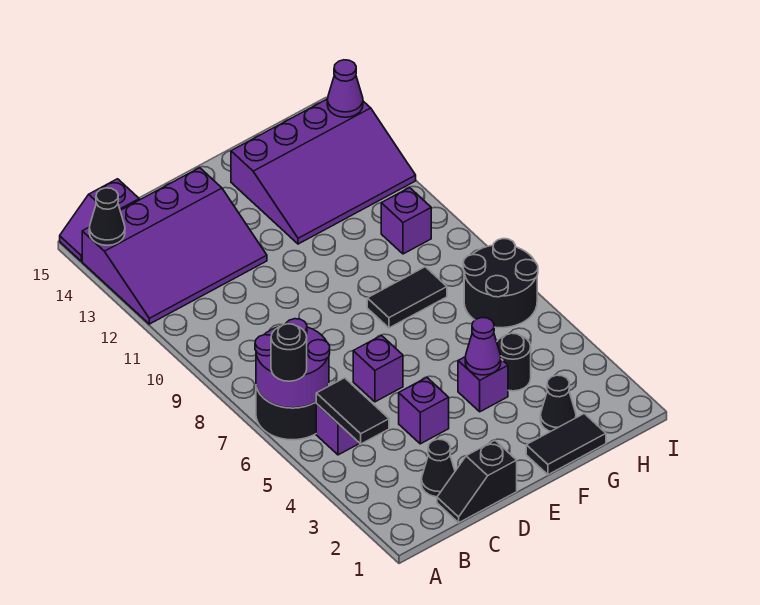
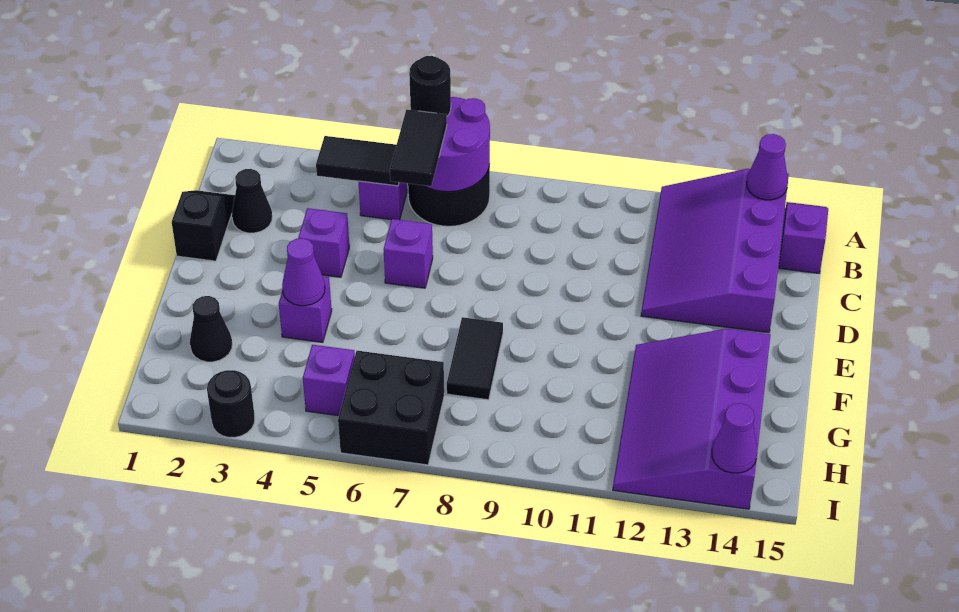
black cone A14 level 2 -> purple cone A14 level 2
black tile F1:G1 level 1 -> black tile B6:C6 level 3
black round brick G4 level 1 -> black round brick I3 level 1
black round brick H6:I7 level 1 -> black brick H6:I7 level 1
purple brick H10 level 1 -> purple brick H5 level 1

